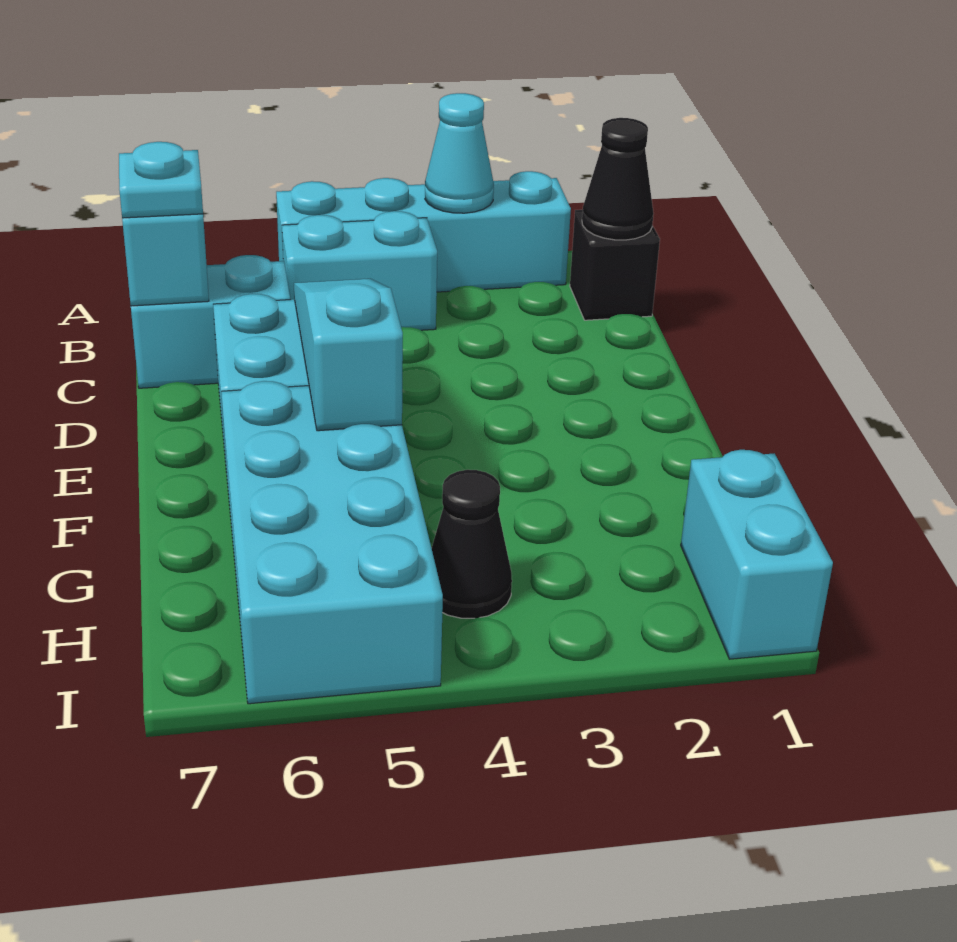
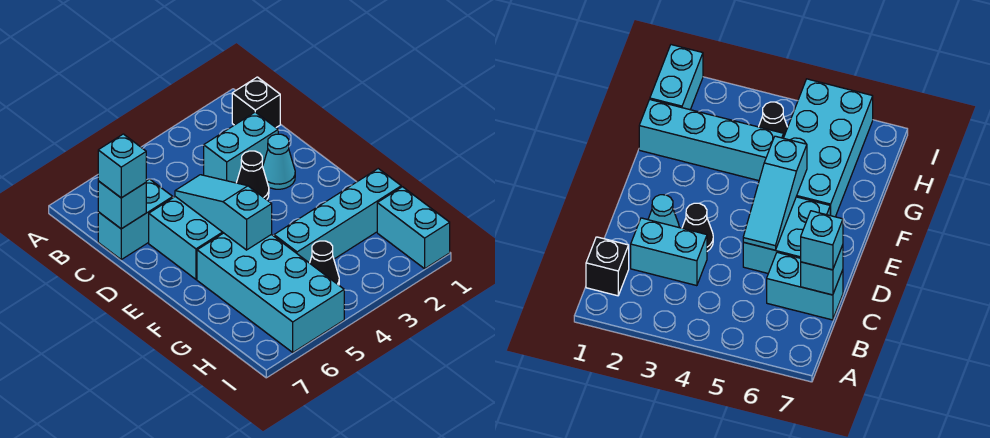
cyan brick A2:A5 level 1 -> cyan brick G1:G4 level 1
cyan cone A3 level 2 -> cyan cone D2 level 1
black cone B1 level 2 -> black cone D3 level 1
cyan brick B4:B5 level 1 -> cyan brick C2:C3 level 1
cyan plate C7 level 3 -> cyan brick C7 level 3

